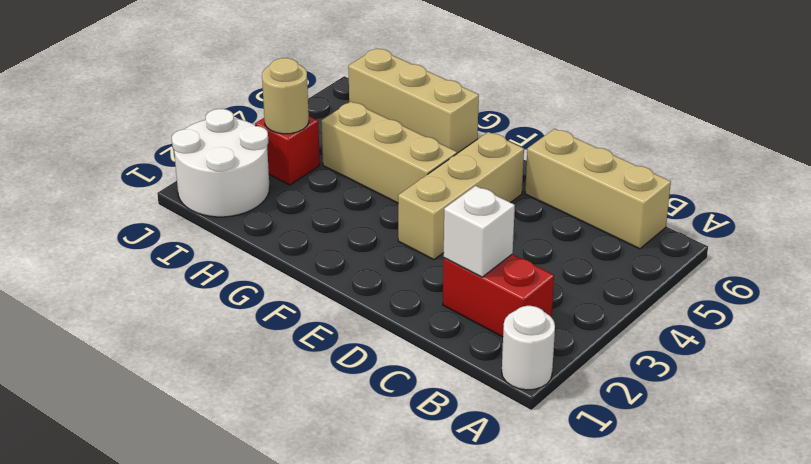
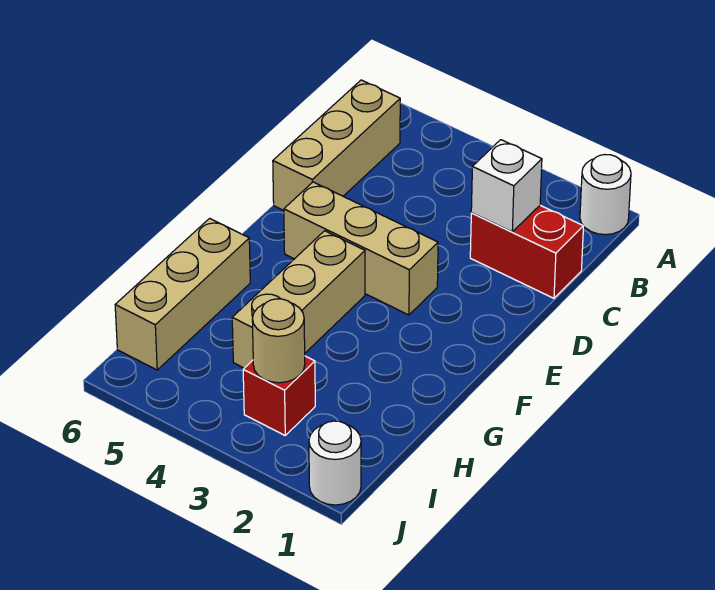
red brick B2:C2 level 1 -> red brick C1:C2 level 1
white round brick I1:J2 level 1 -> white round brick J1 level 1

